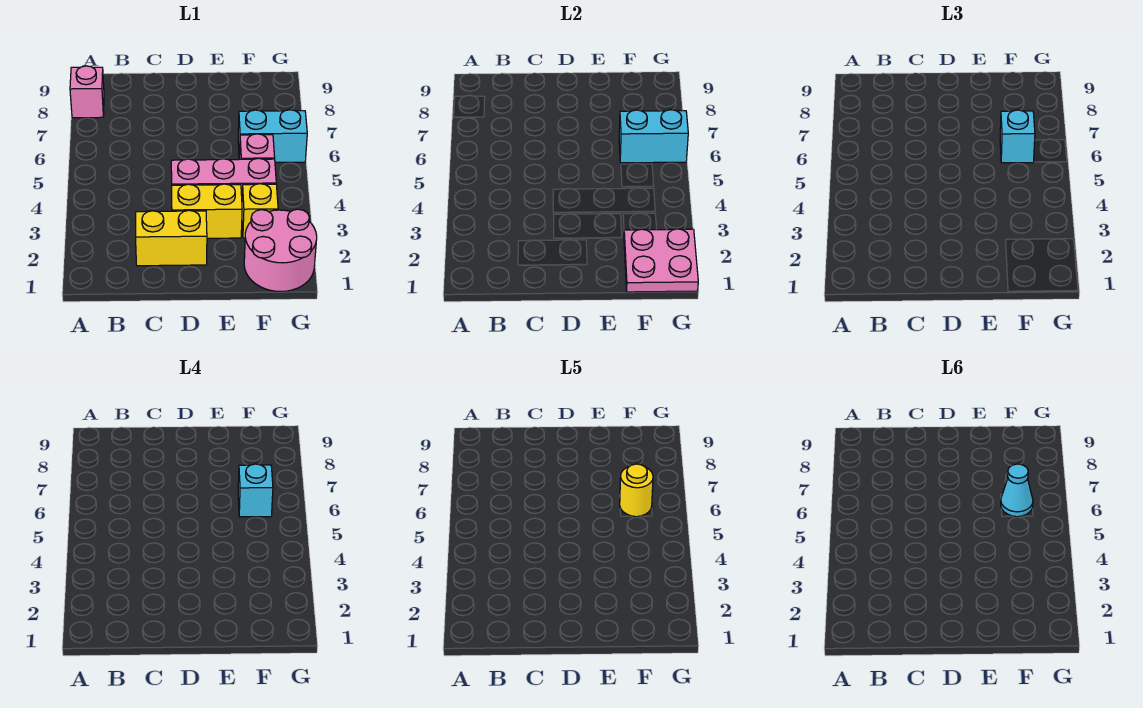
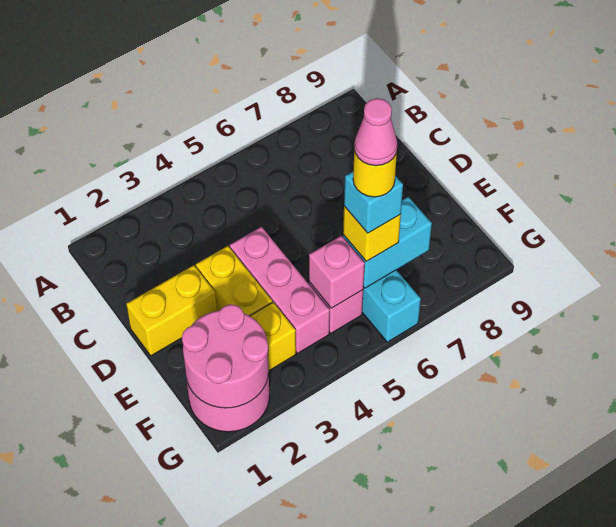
pink brick A8 level 1 -> pink brick F5 level 2
yellow brick C2:D2 level 1 -> yellow brick D1:D2 level 1
pink plate F1:G2 level 2 -> pink round brick F1:G2 level 2
cyan brick F6:G6 level 2 -> cyan brick F6:F7 level 2
cyan brick F6 level 3 -> yellow brick F6 level 3
cyan cone F6 level 6 -> pink cone F6 level 6

